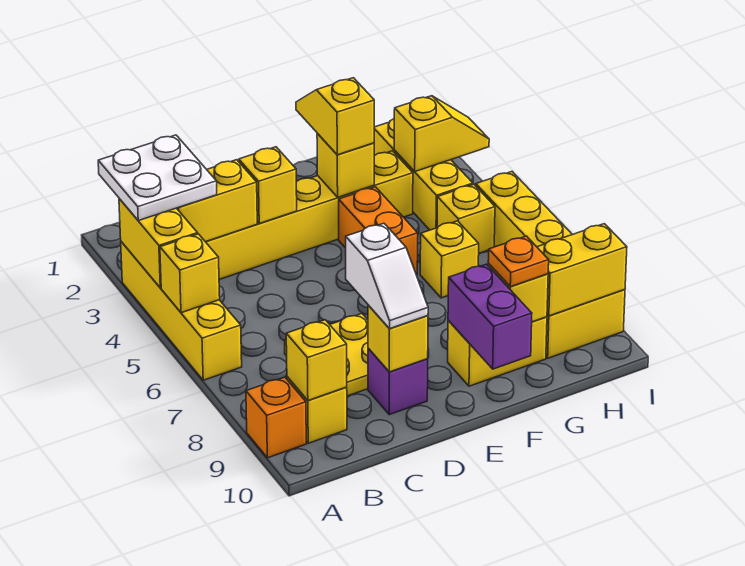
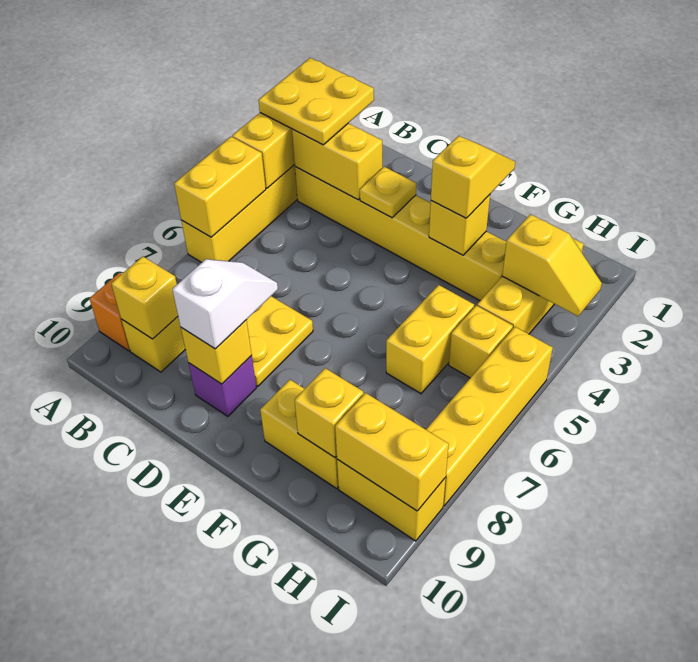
white plate A2:B3 level 3 -> yellow plate A2:B3 level 3
yellow brick A5 level 2 -> yellow brick A5:A6 level 2
yellow brick D3 level 2 -> yellow plate D3 level 2
white slope D8:D9 level 3 top 8 -> white slope D8:D9 level 3 top 9
orange brick F4:F5 level 1 -> none
purple brick F9:F10 level 2 -> none
yellow brick G6 level 1 -> yellow brick G5:G6 level 1
orange plate G9 level 3 -> none

